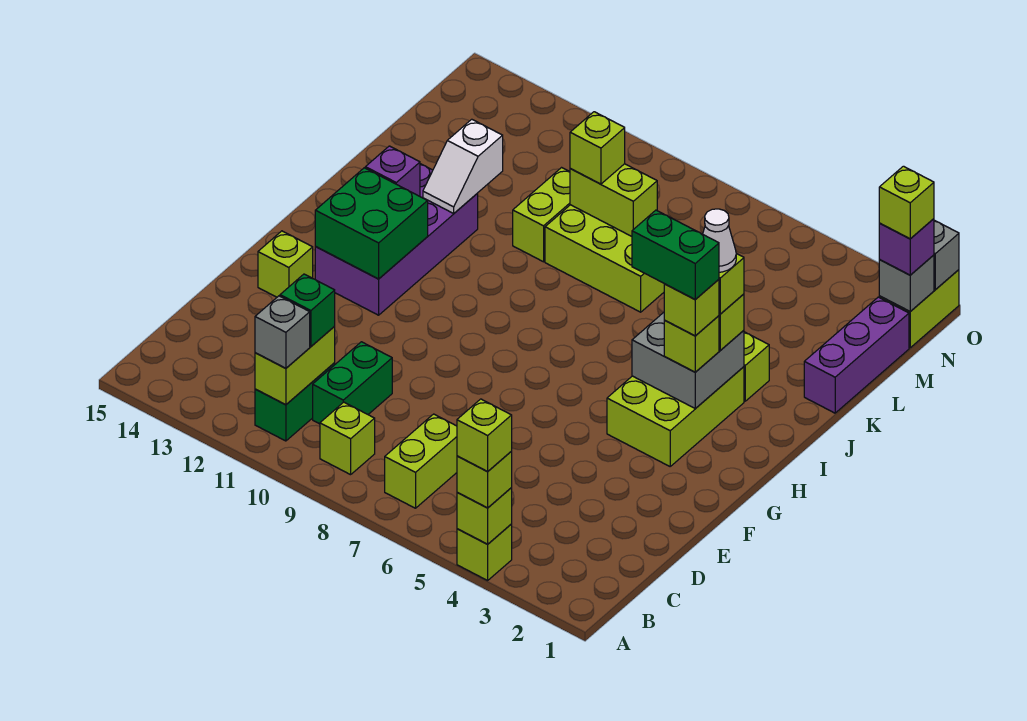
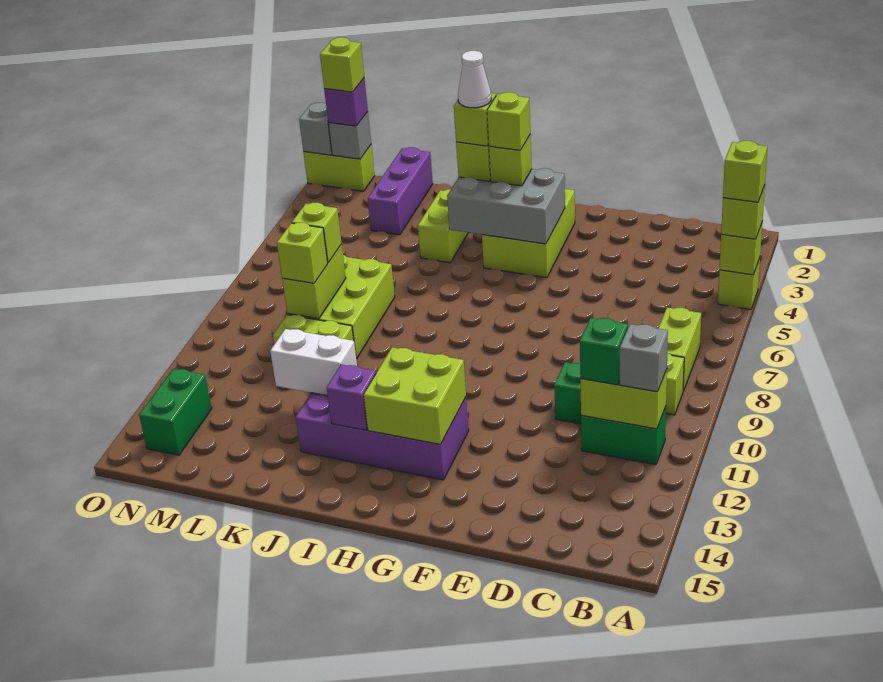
lime brick B7:C7 level 1 -> lime brick B7:B8 level 1
lime brick F14 level 1 -> lime brick L8 level 3
lime brick G3:I4 level 1 -> lime brick G2:H4 level 1
green brick G12:H13 level 2 -> lime brick G12:H13 level 2
grey brick H3:I4 level 2 -> grey brick G3:I4 level 2
green brick H3:H4 level 5 -> green brick N13:N14 level 1
white slope J12:K12 level 2 top K -> white brick J12:K12 level 2
purple brick K1:M1 level 1 -> purple brick L1:L3 level 1

